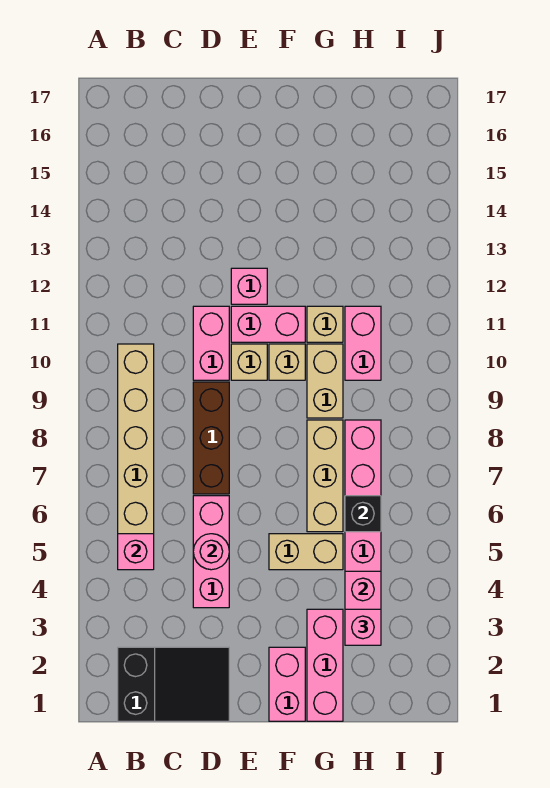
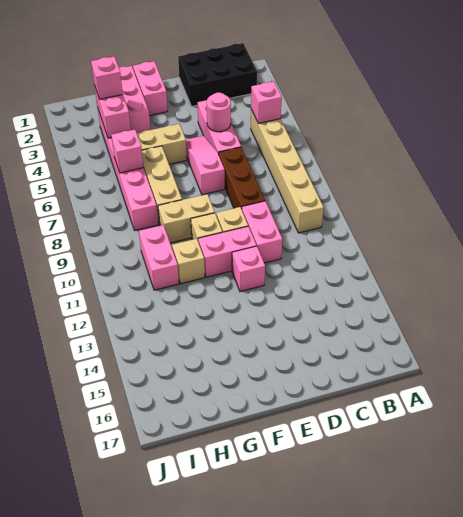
black slope B1:D2 level 1 top B -> black brick B1:D2 level 1
none -> pink slope E5:E7 level 1 top 7
tan brick G9:G10 level 1 -> tan brick F9:G9 level 1
black brick H6 level 2 -> pink brick H6 level 2

